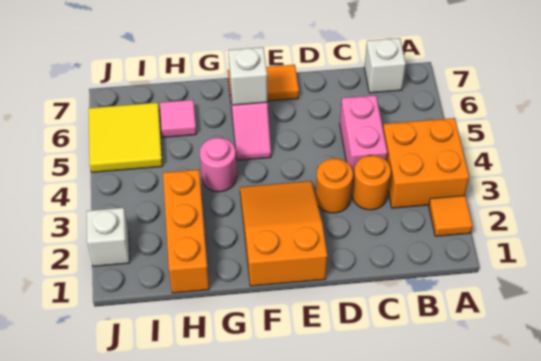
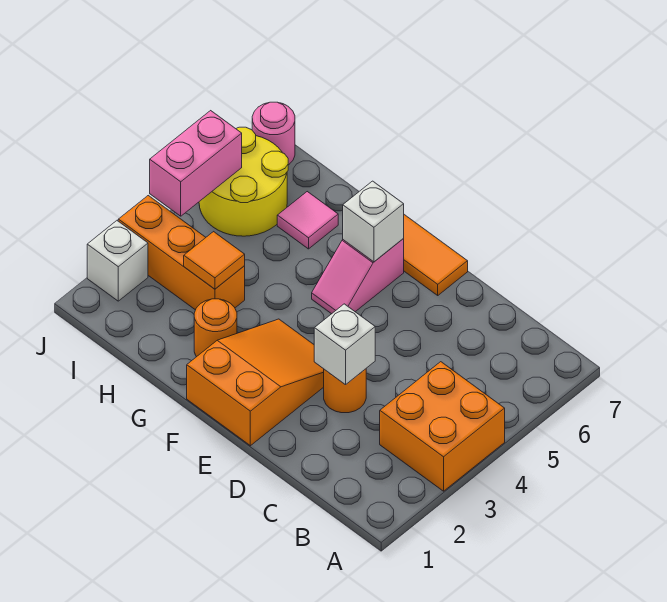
orange tile A2 level 1 -> orange tile H3 level 2
white brick B7 level 1 -> white brick D3 level 2
orange round brick C3 level 1 -> orange round brick G2 level 1
pink brick C4:C5 level 1 -> pink brick J4:J5 level 2
pink round brick G4 level 1 -> pink round brick J7 level 1
orange brick H1:H3 level 1 -> orange brick H3:J3 level 1
yellow tile I5:J6 level 1 -> yellow round brick I5:J6 level 1

